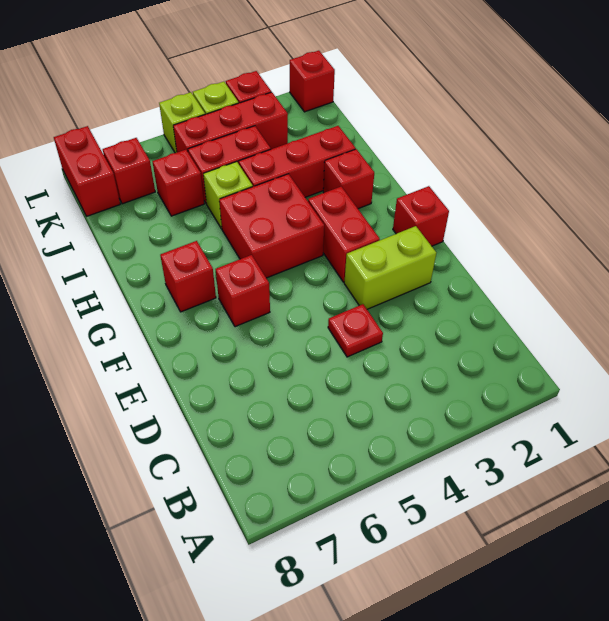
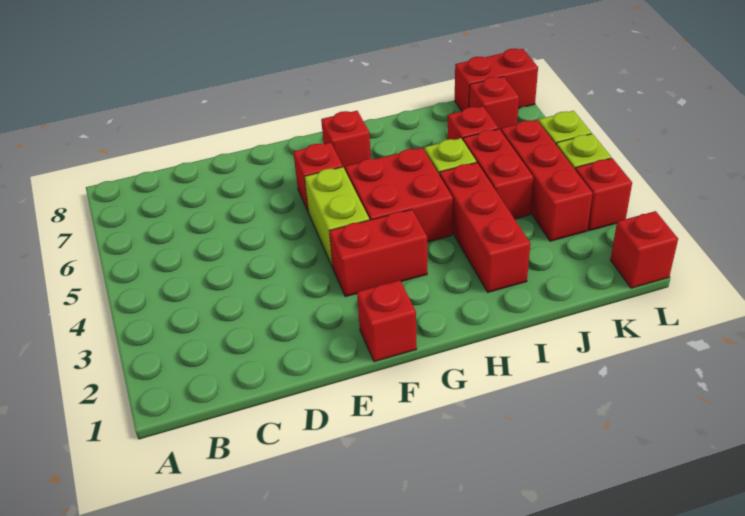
red plate D4 level 1 -> none
lime brick E2:E3 level 1 -> lime brick F4:F5 level 1
red brick H2 level 1 -> none

